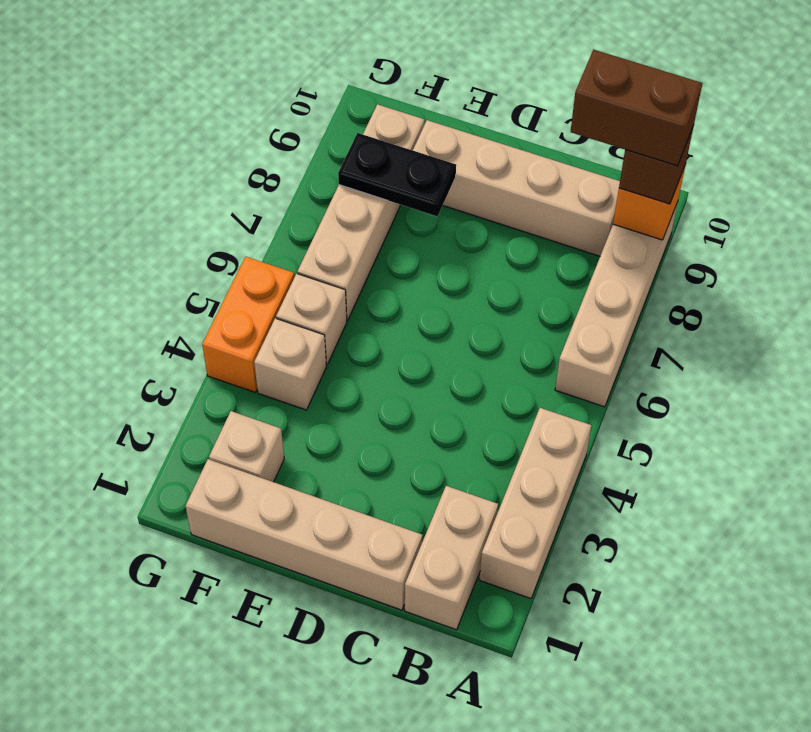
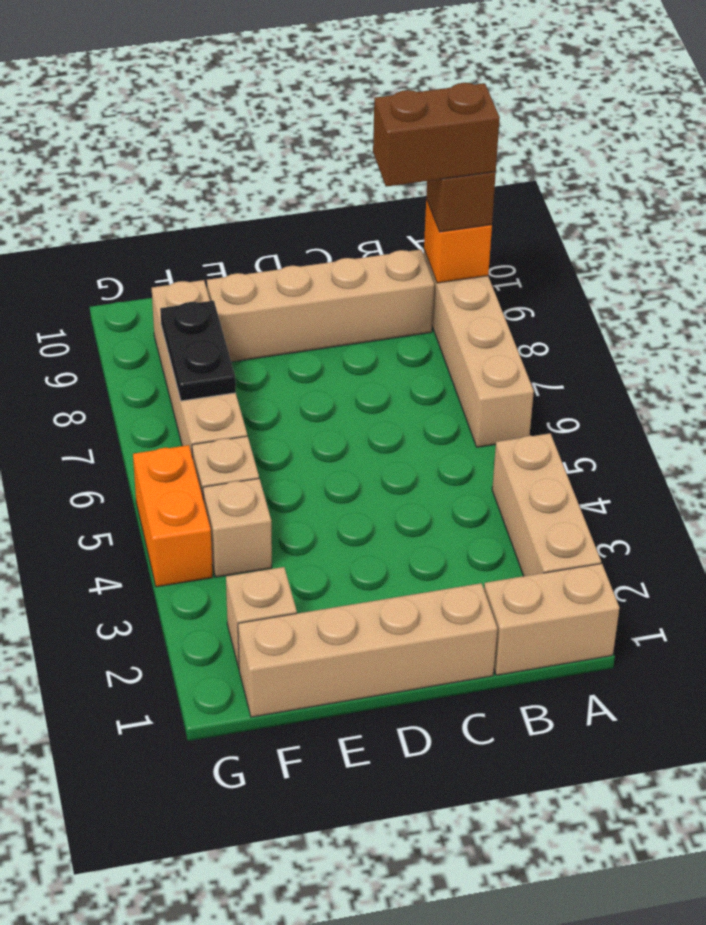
tan brick B1:B2 level 1 -> tan brick A1:B1 level 1
black plate E8:F8 level 2 -> black plate F7:F8 level 2

